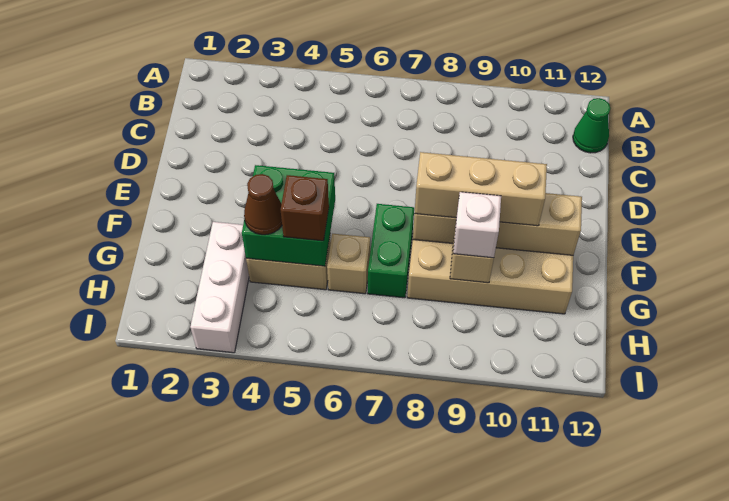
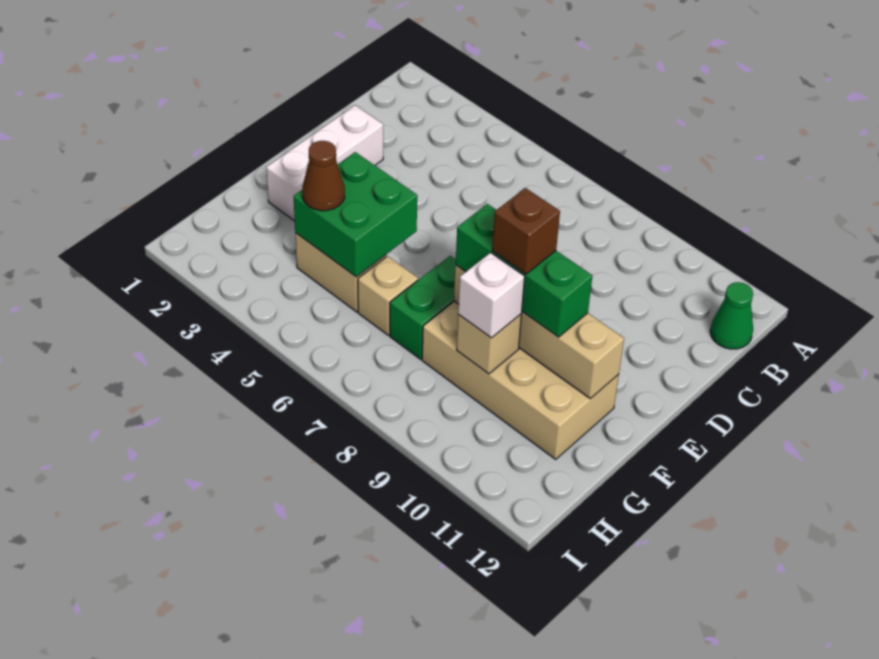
tan brick F8:F10 level 3 -> green brick F8:F10 level 3
white brick G3:I3 level 1 -> white brick D2:F2 level 1
brown brick G5 level 3 -> brown brick F9 level 4

